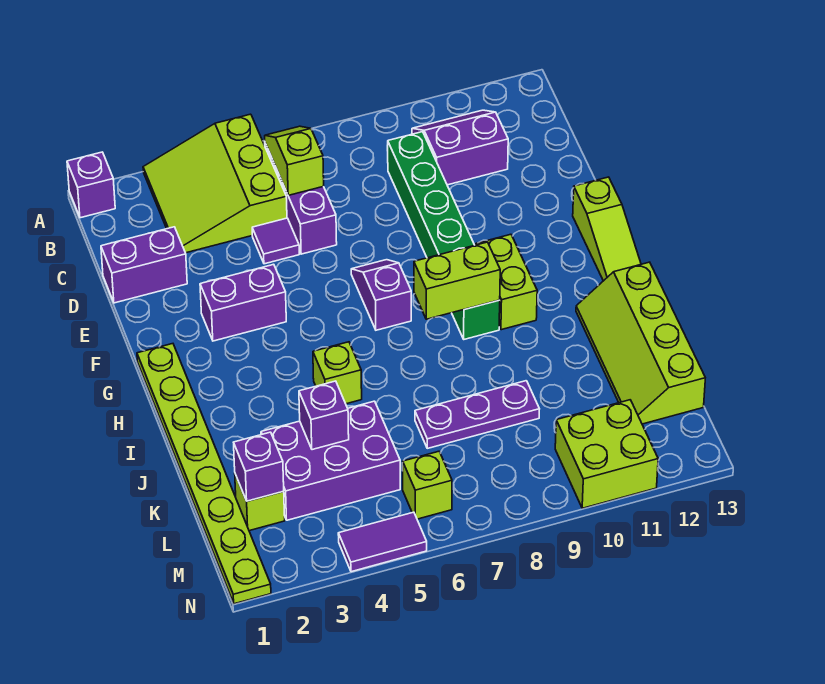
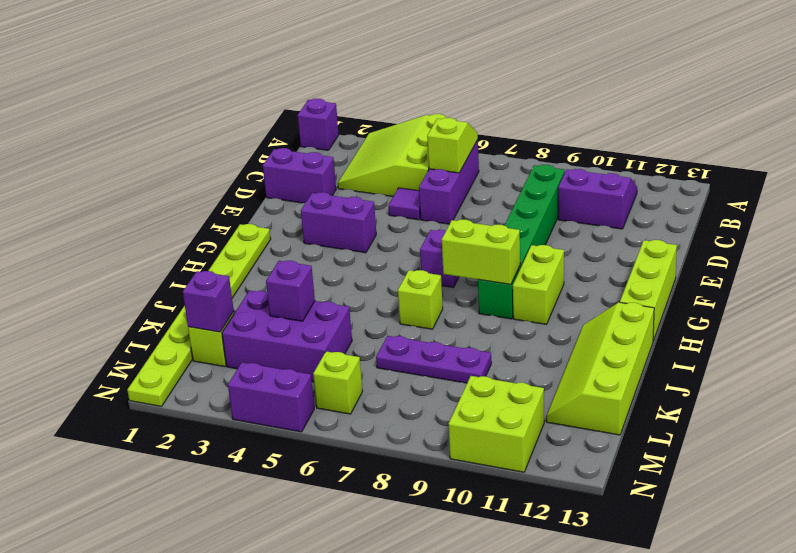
lime slope F13:H13 level 1 top F -> lime brick F13:H13 level 1
lime brick I5 level 1 -> lime brick I7 level 1
purple tile N4:N5 level 1 -> purple brick N4:N5 level 1

